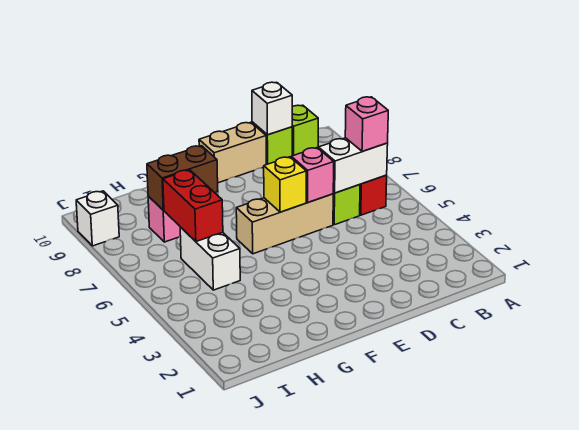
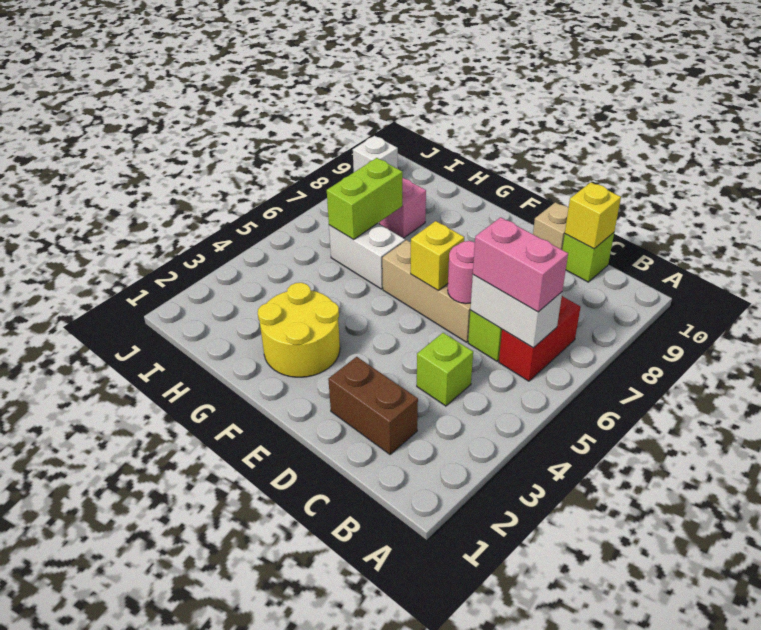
pink brick B6 level 3 -> pink brick B6:C6 level 3
lime brick B10 level 1 -> lime brick C4 level 1
white brick C10 level 2 -> yellow brick C10 level 2
pink brick D6 level 2 -> pink round brick D6 level 2
tan brick D10:E10 level 1 -> tan brick D10 level 1
none -> yellow round brick F2:G3 level 1
brown brick G8:H8 level 2 -> brown brick C2:D2 level 1
white brick H5:H6 level 1 -> white brick G6:H6 level 1
red brick H6:H7 level 2 -> lime brick H6:H7 level 2

